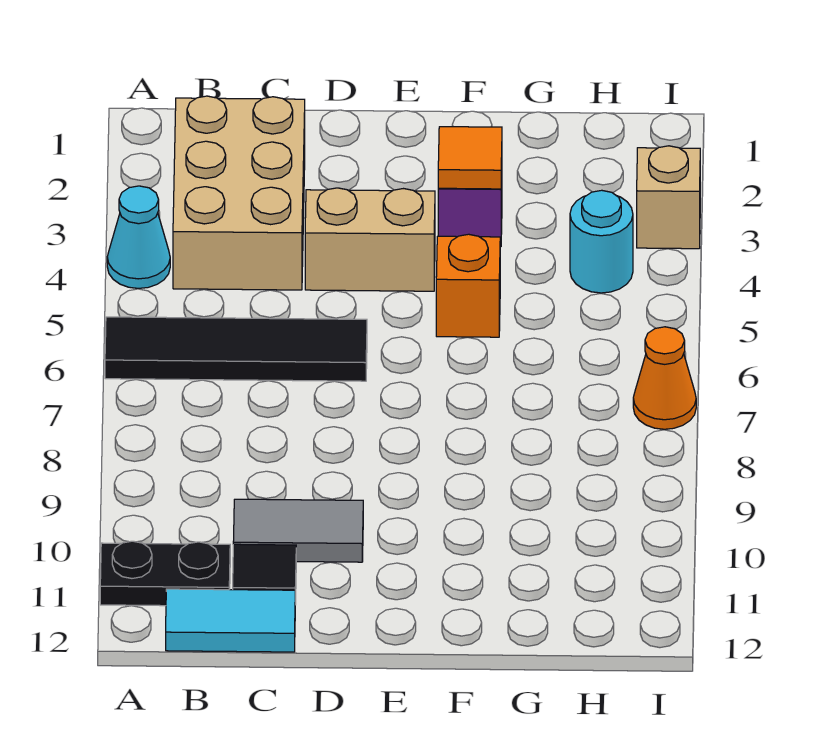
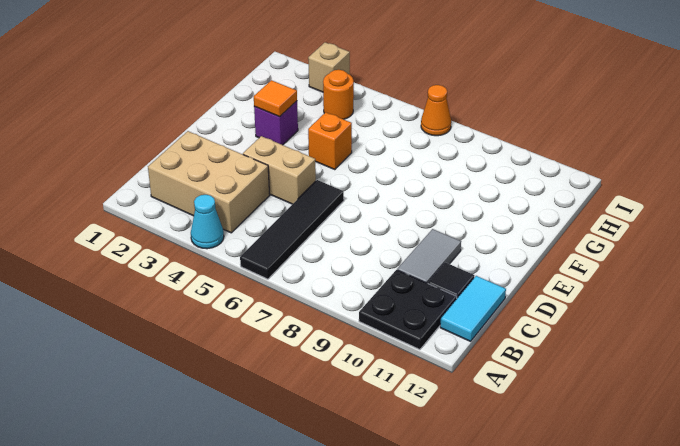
black plate A11:B11 level 1 -> black plate A10:B11 level 1
tan brick D4:E4 level 1 -> tan brick D4:D5 level 1
cyan round brick H4 level 1 -> orange round brick H4 level 1

